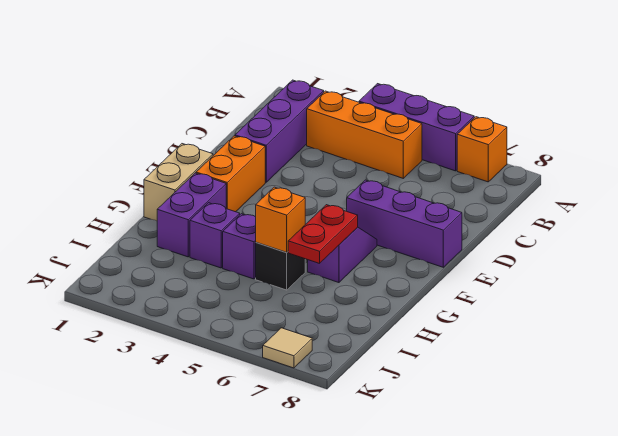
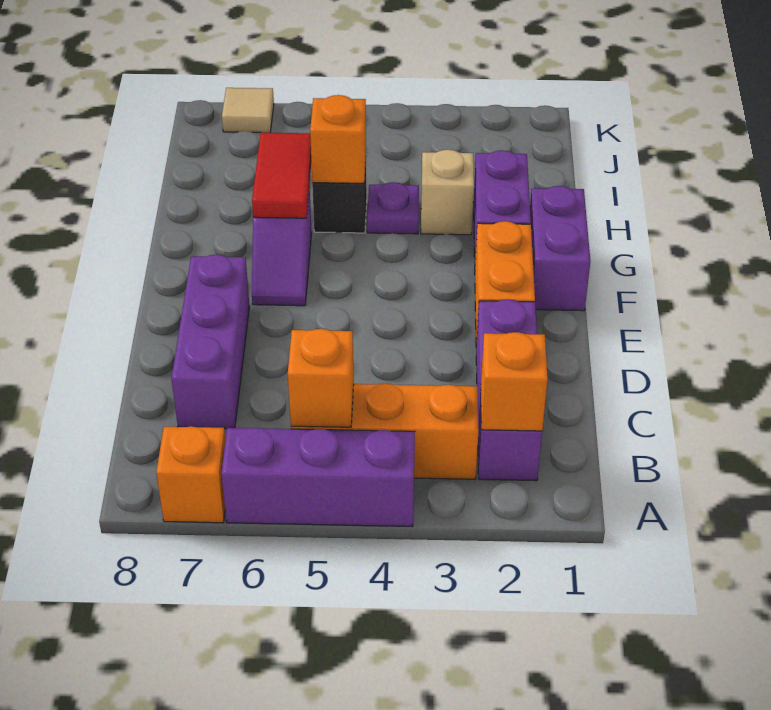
none -> orange brick B2 level 2
none -> orange brick B5 level 2
purple brick E6:E8 level 1 -> purple brick C7:E7 level 1
tan brick F1:G1 level 1 -> purple brick F1:G1 level 1
red plate G6:H6 level 2 -> red tile G6:H6 level 2
purple brick H3 level 1 -> tan brick H3 level 1
purple brick H4 level 1 -> purple plate H4 level 1

